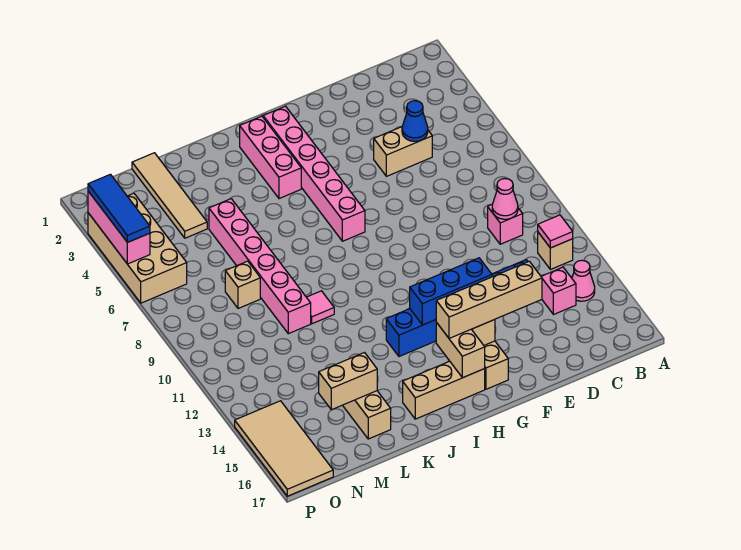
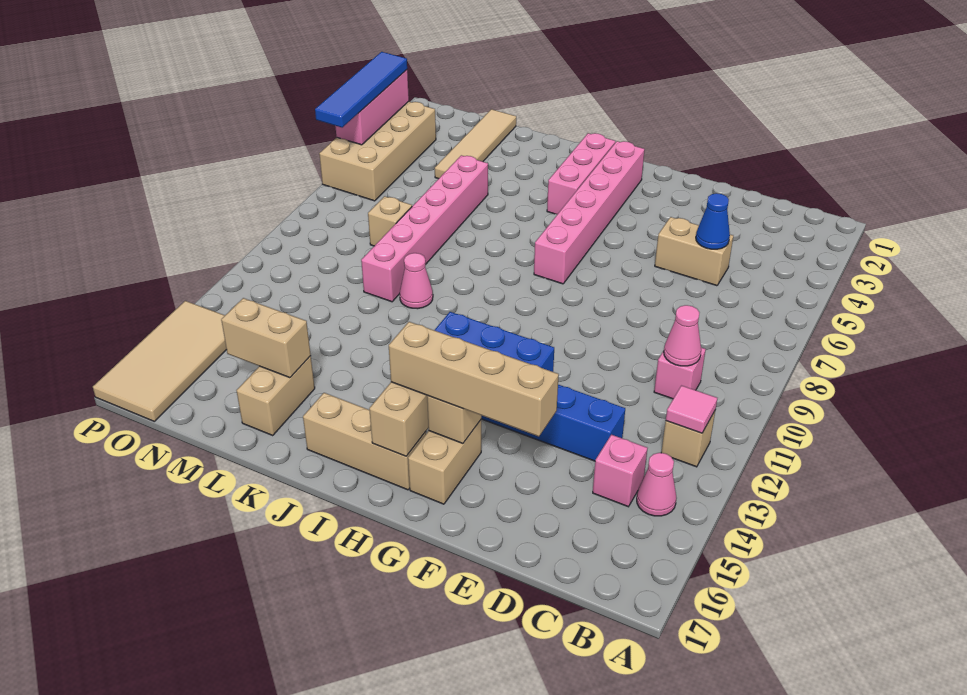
pink tile K10 level 1 -> pink cone K10 level 1
blue tile P3:P5 level 3 -> blue tile P3:P6 level 3

